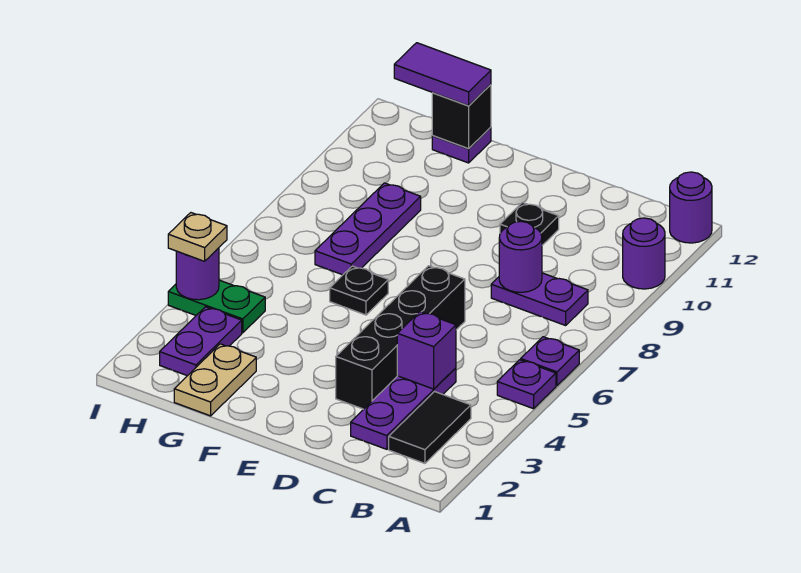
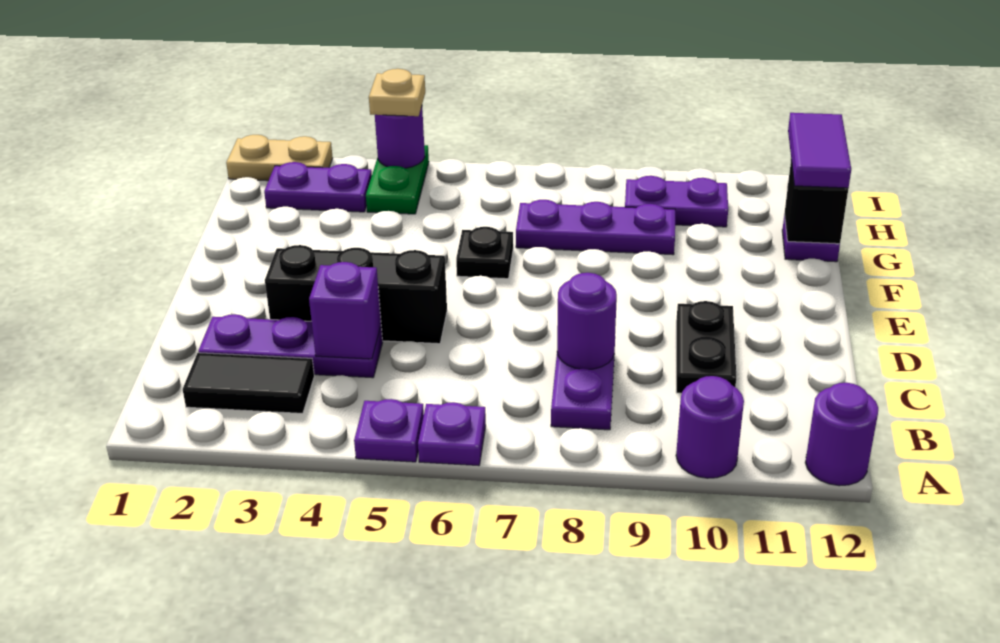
black brick D3:D6 level 1 -> black brick D3:D5 level 1
black plate D10 level 1 -> black plate C10:D10 level 1
tan plate G1:G2 level 1 -> tan plate I1:I2 level 1
none -> purple plate H9:H10 level 1

